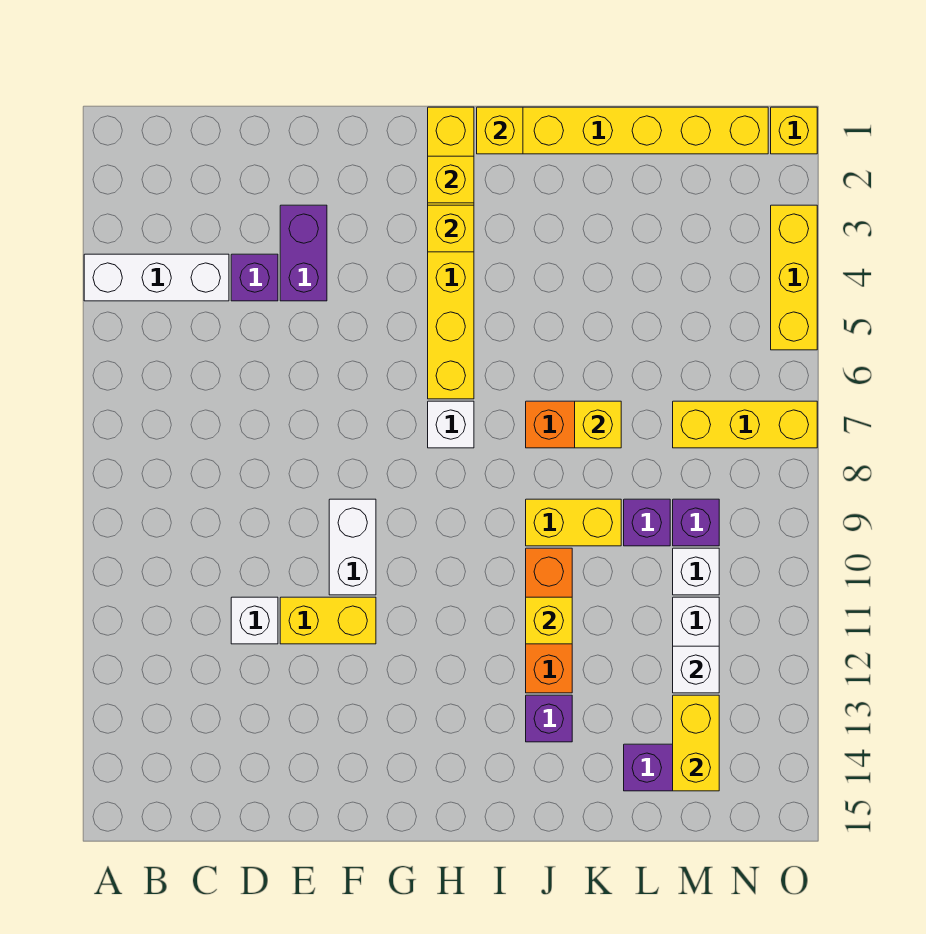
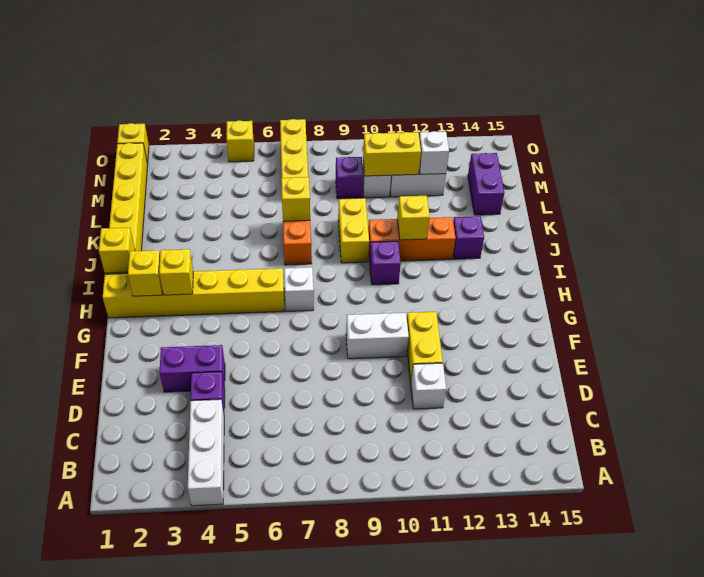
purple brick L9 level 1 -> purple brick I10 level 1
yellow brick M13:M14 level 2 -> yellow brick M10:M11 level 2
yellow brick O3:O5 level 1 -> yellow brick O5 level 1

